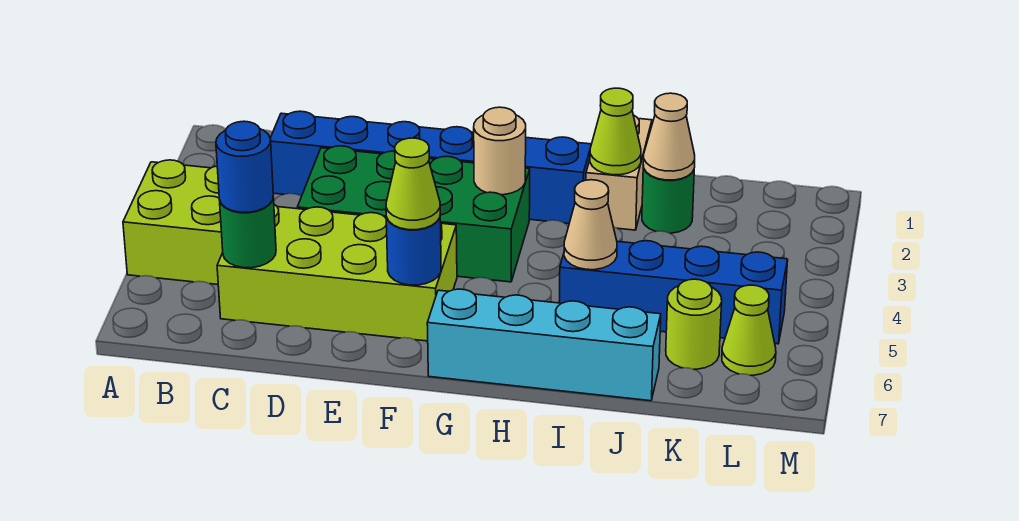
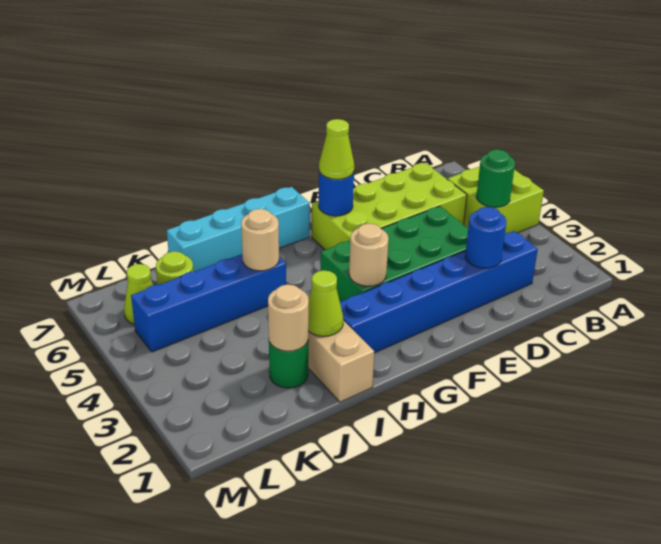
green round brick C6 level 2 -> green round brick B4 level 2
blue round brick C6 level 3 -> blue round brick D2 level 2
tan cone I5 level 2 -> tan round brick I5 level 2
tan cone J2 level 2 -> tan round brick J2 level 2

